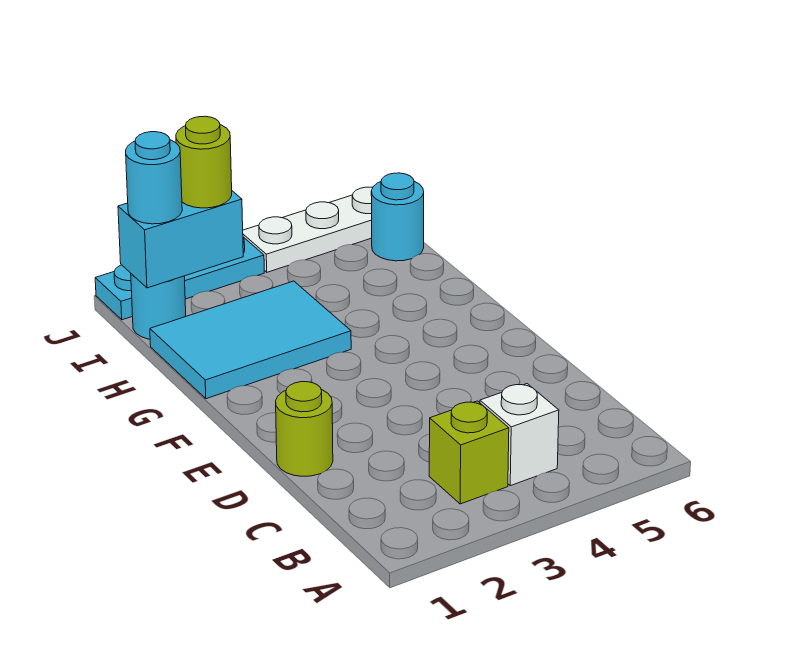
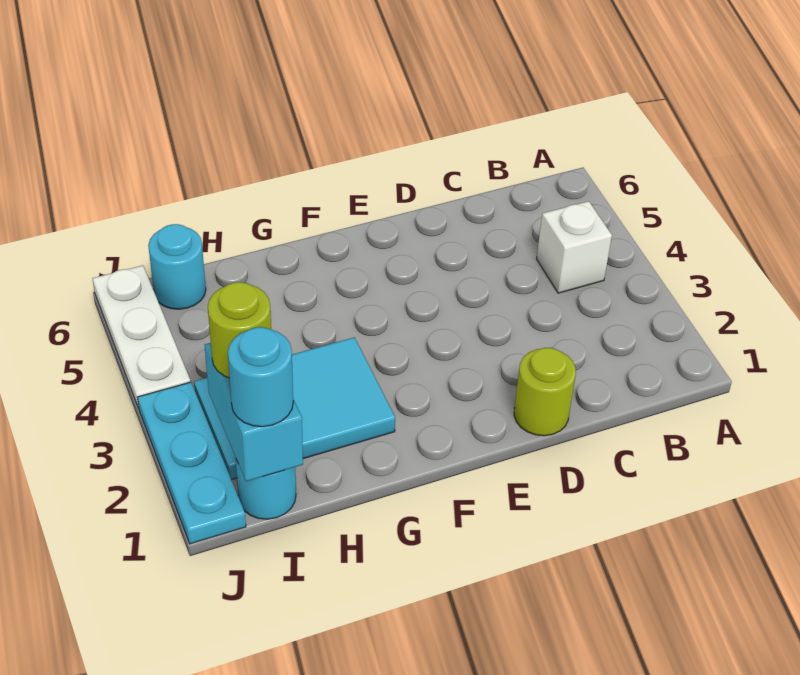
lime brick B3 level 1 -> none
cyan tile G1:H3 level 1 -> cyan tile G2:I3 level 1

